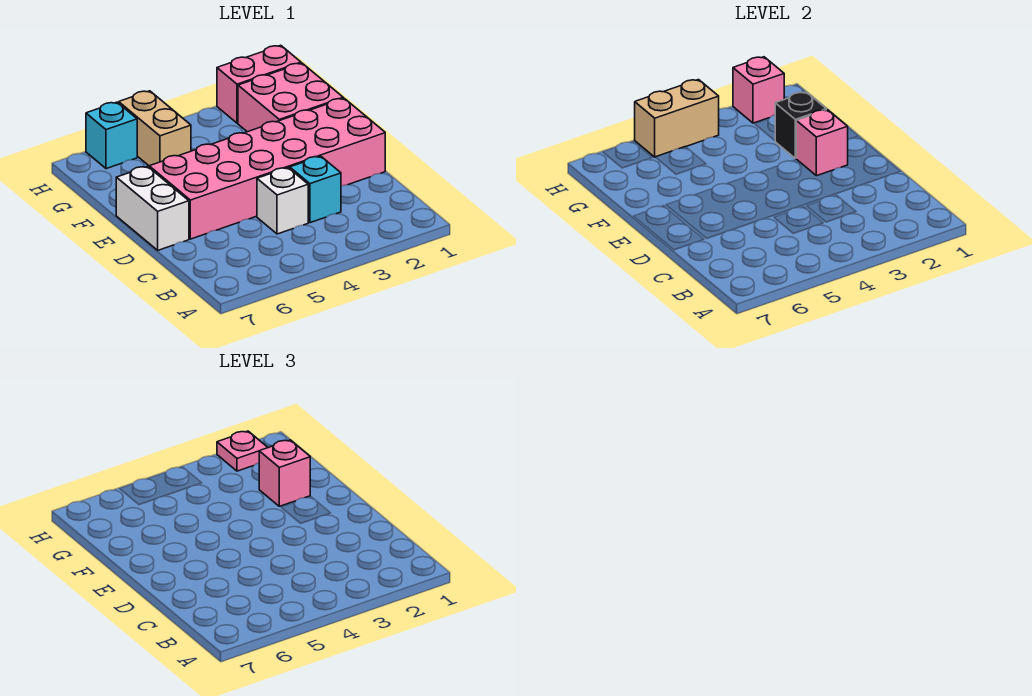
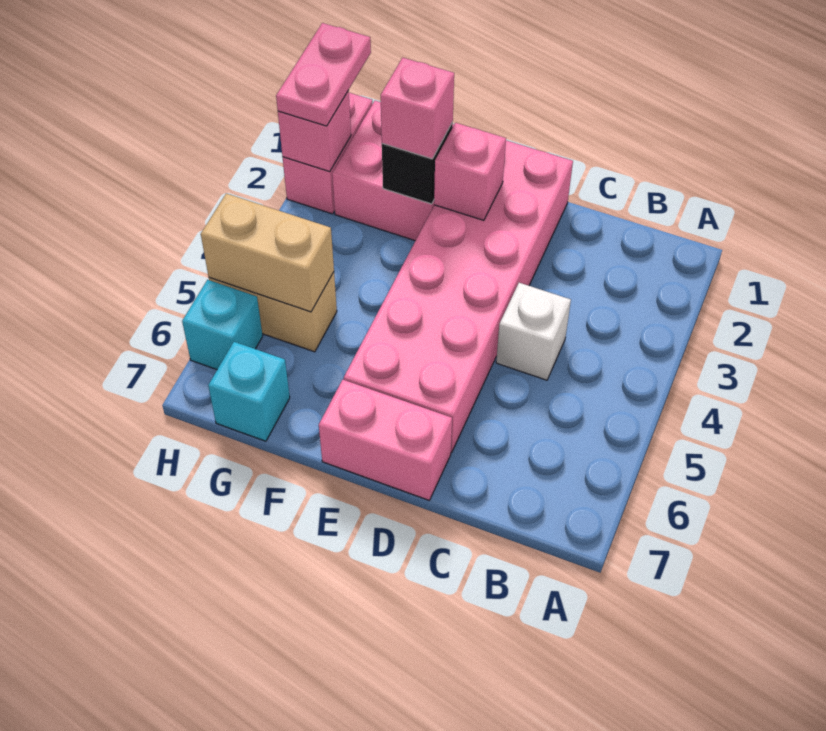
cyan brick C3 level 1 -> cyan brick G7 level 1
white brick D7:E7 level 1 -> pink brick D7:E7 level 1
pink plate H2 level 3 -> pink plate H1:H2 level 3
tan brick H4:H5 level 2 -> tan brick G5:H5 level 2

